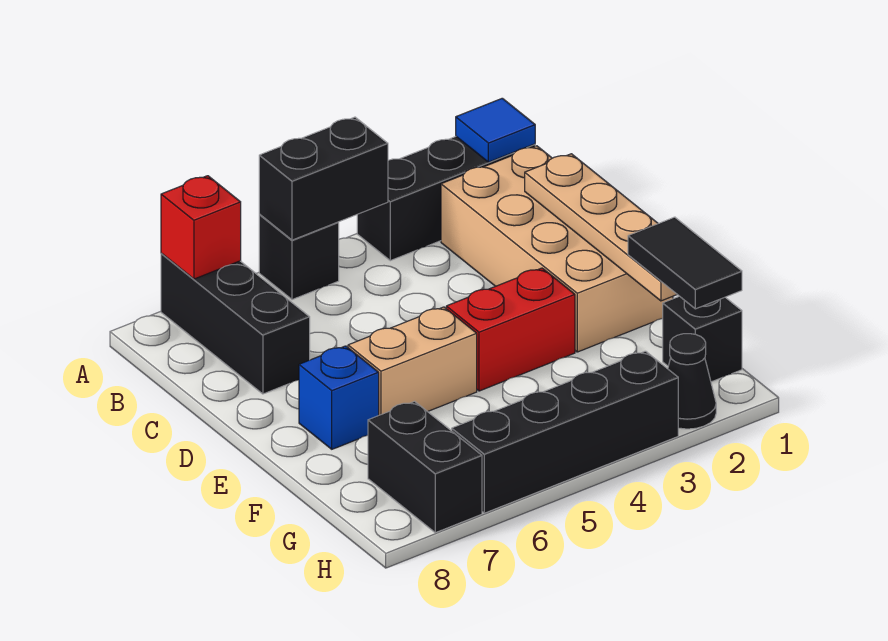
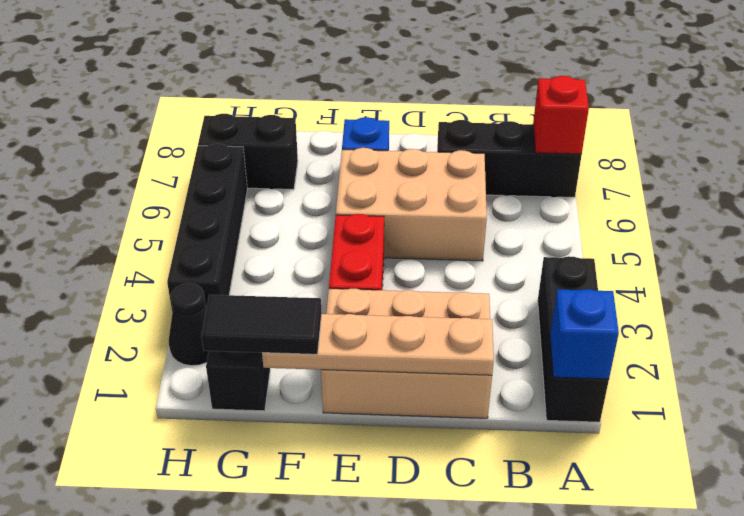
blue tile A1 level 2 -> blue brick A1 level 2
black brick A4:A5 level 2 -> none
black brick A5 level 1 -> none
tan brick B1:E2 level 1 -> tan brick C1:E2 level 1
tan brick E5:E6 level 1 -> tan brick C5:E6 level 1

